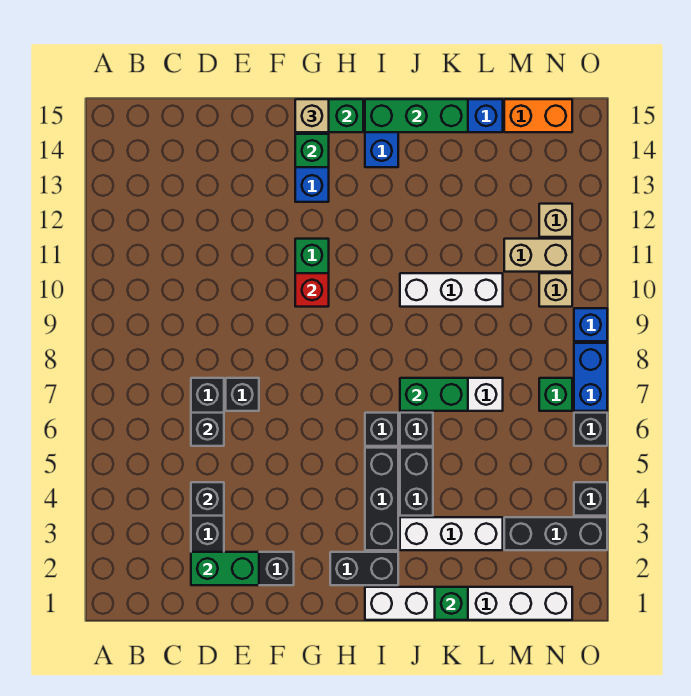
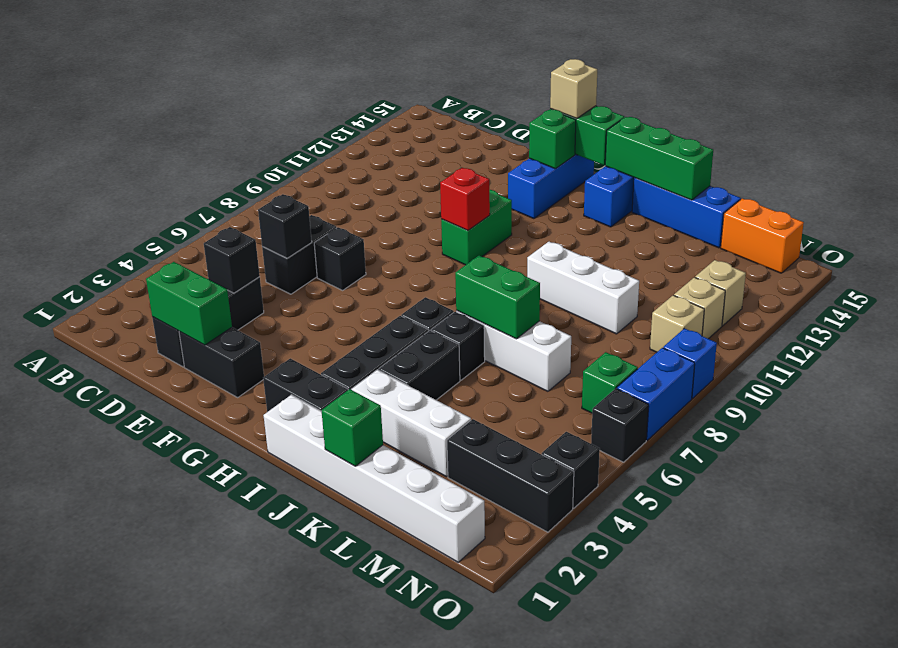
tan brick M11:N11 level 1 -> tan brick N11 level 1

